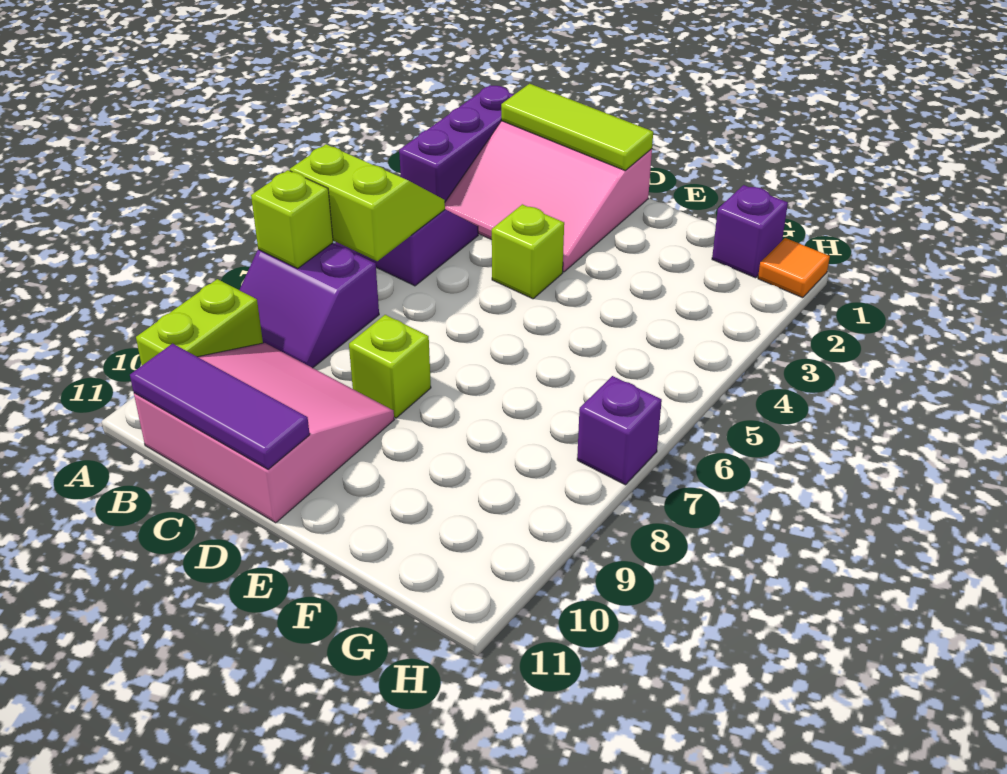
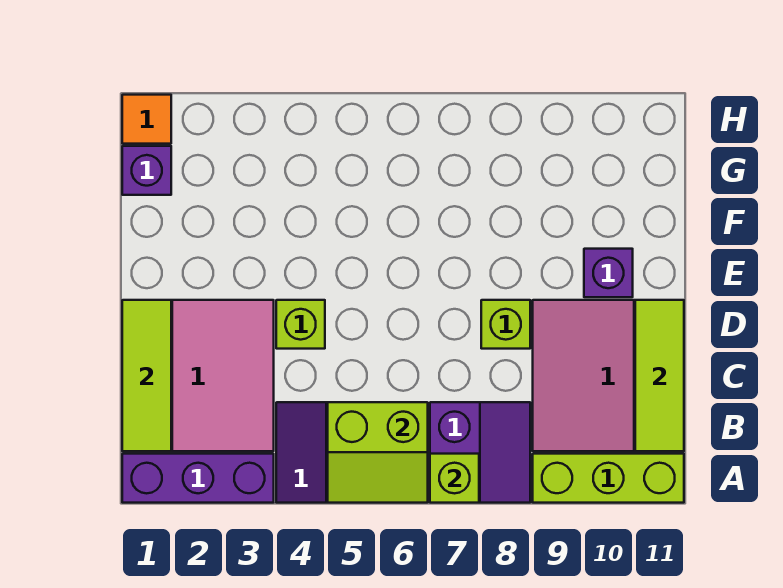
lime slope A5:B6 level 2 top 6 -> lime slope A5:B6 level 2 top B
lime brick A9:A10 level 1 -> lime brick A9:A11 level 1
purple tile B11:D11 level 2 -> lime tile B11:D11 level 2
purple brick H7 level 1 -> purple brick E10 level 1

